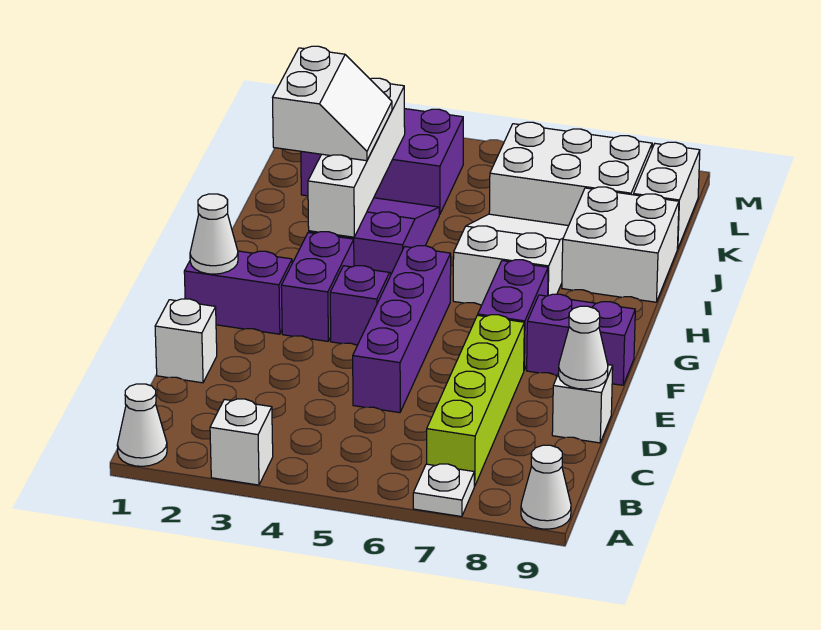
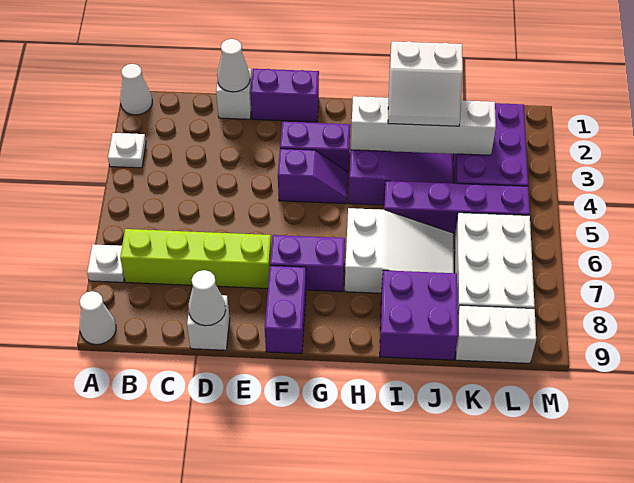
white brick A3 level 1 -> white plate A3 level 1
purple brick D5:G5 level 1 -> purple brick I5:L5 level 1
purple brick F1:F2 level 1 -> purple brick E1:F1 level 1
white cone F1 level 2 -> white cone D1 level 2
white brick I8:J9 level 1 -> purple brick I8:J9 level 1

